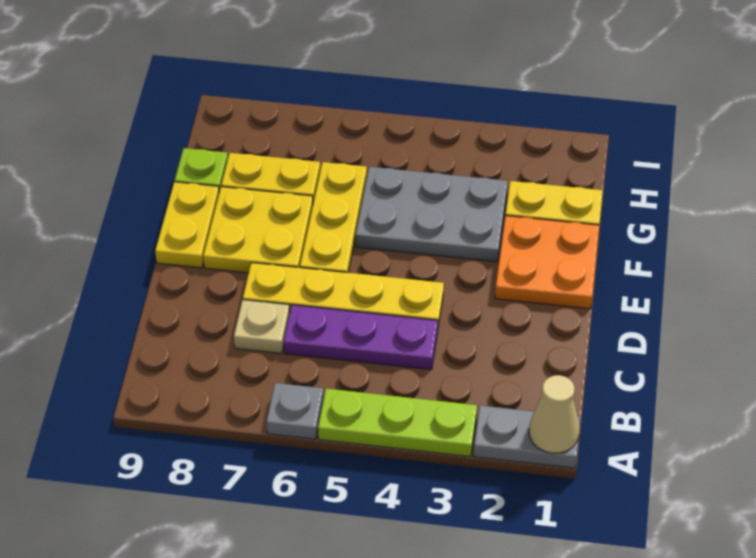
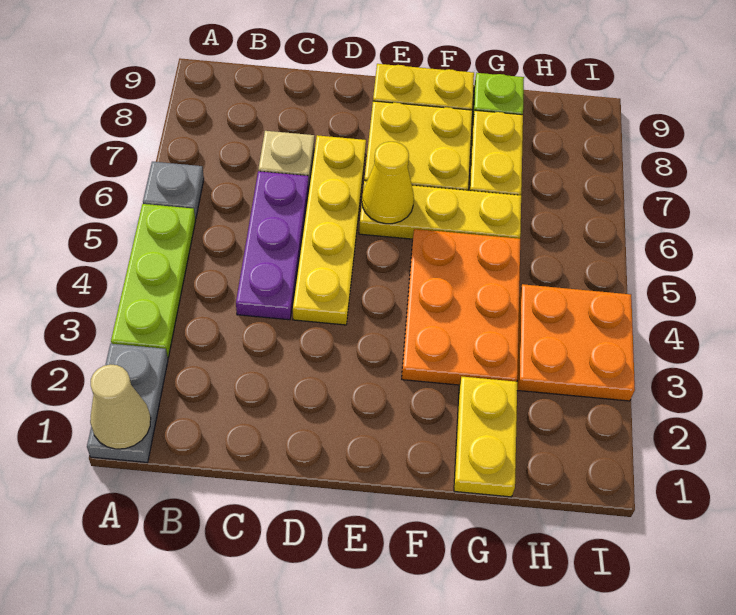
orange plate E1:F2 level 1 -> orange plate H3:I4 level 1
none -> yellow cone E6 level 2
grey plate F3:G5 level 1 -> orange plate F3:G5 level 1

